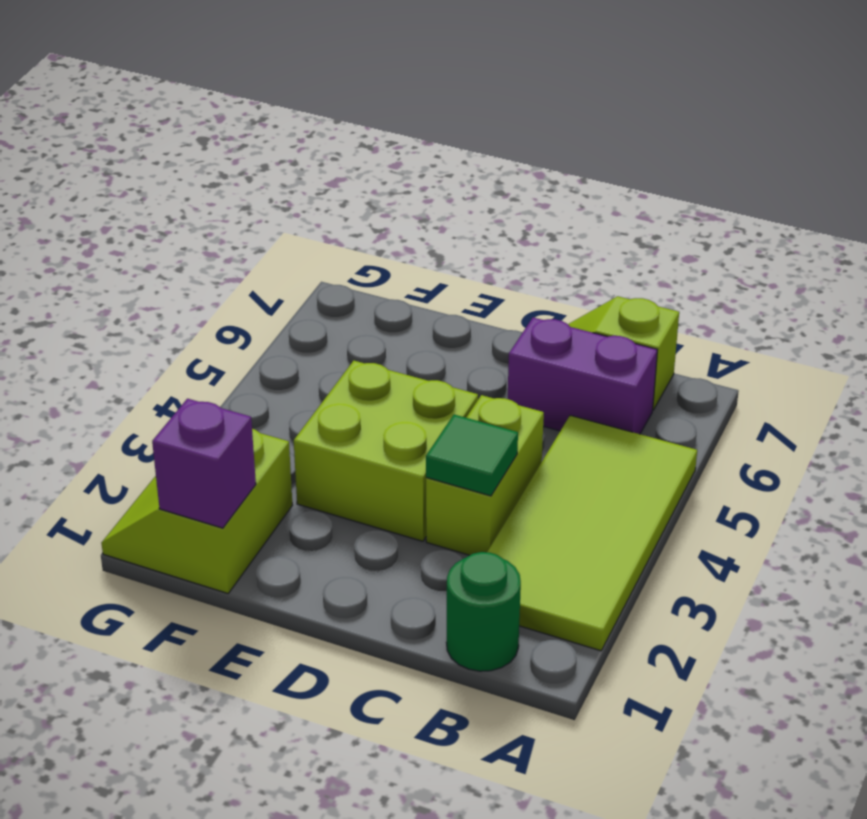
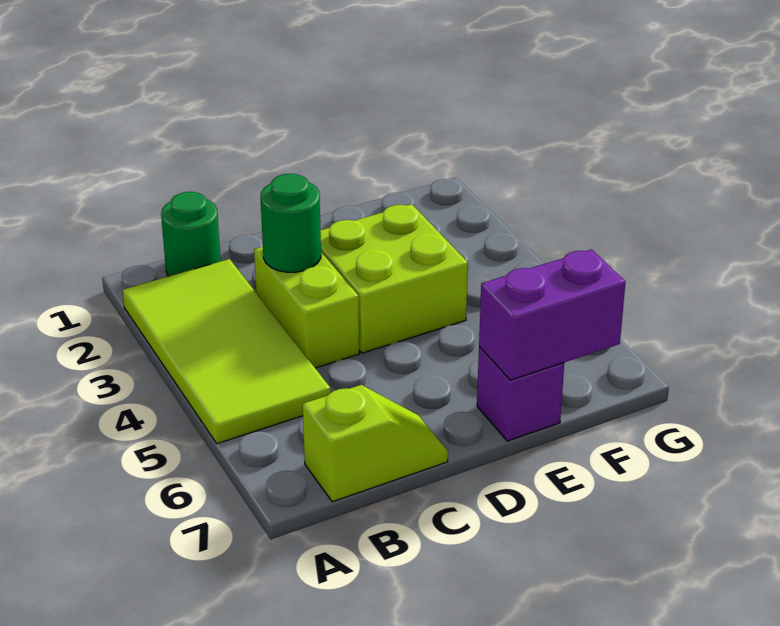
purple brick B6:C6 level 1 -> purple brick E7:F7 level 2
green tile C3 level 2 -> green round brick C3 level 2
lime slope F1:G2 level 1 top F -> none
purple brick F1 level 2 -> purple brick E7 level 1

